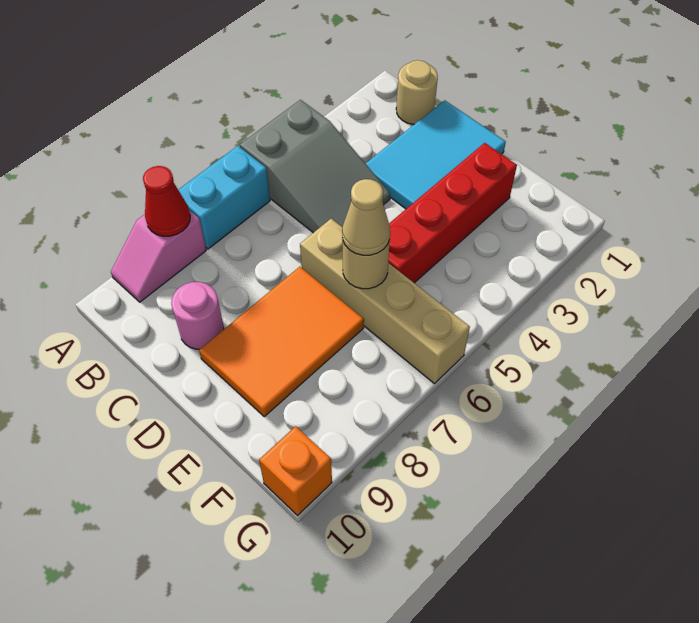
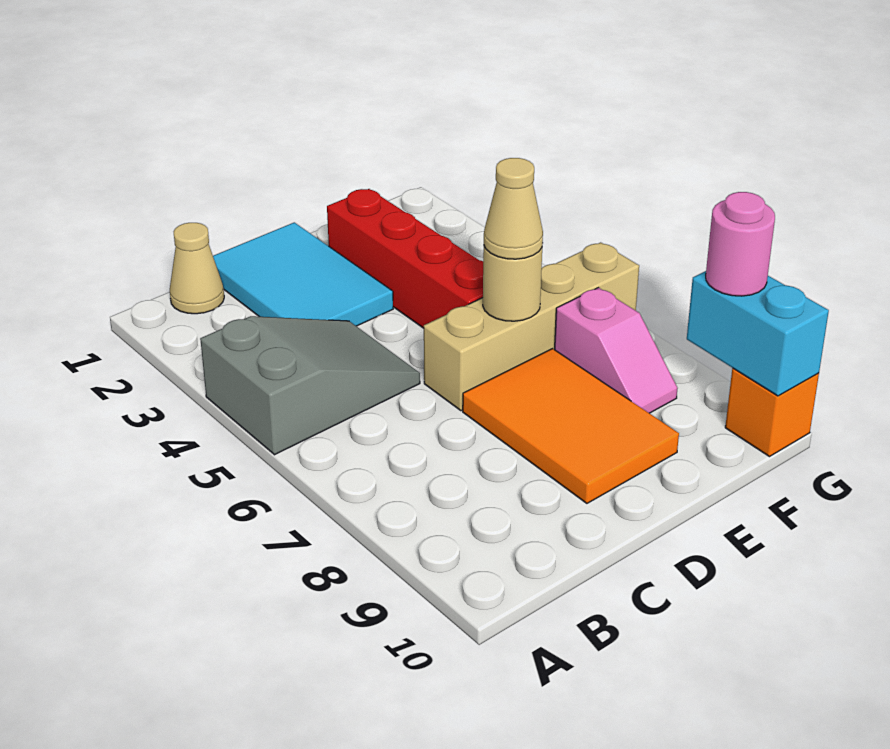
cyan brick A6:A7 level 1 -> cyan brick G9:G10 level 2
pink slope A8:A9 level 1 top 8 -> pink slope F7:F8 level 1 top 7
red cone A8 level 2 -> none
tan round brick B1 level 1 -> tan cone B1 level 1
pink round brick C9 level 1 -> pink round brick G9 level 3

